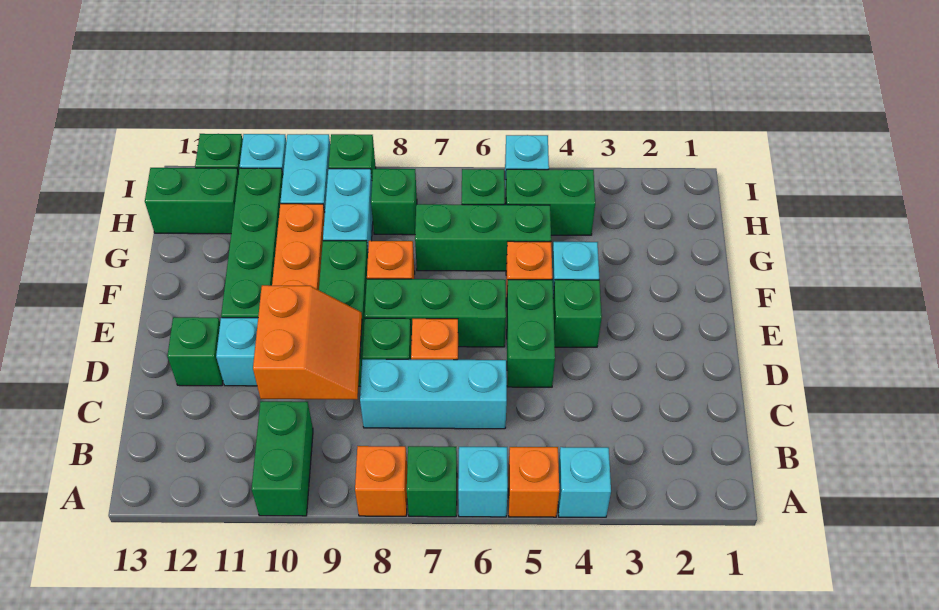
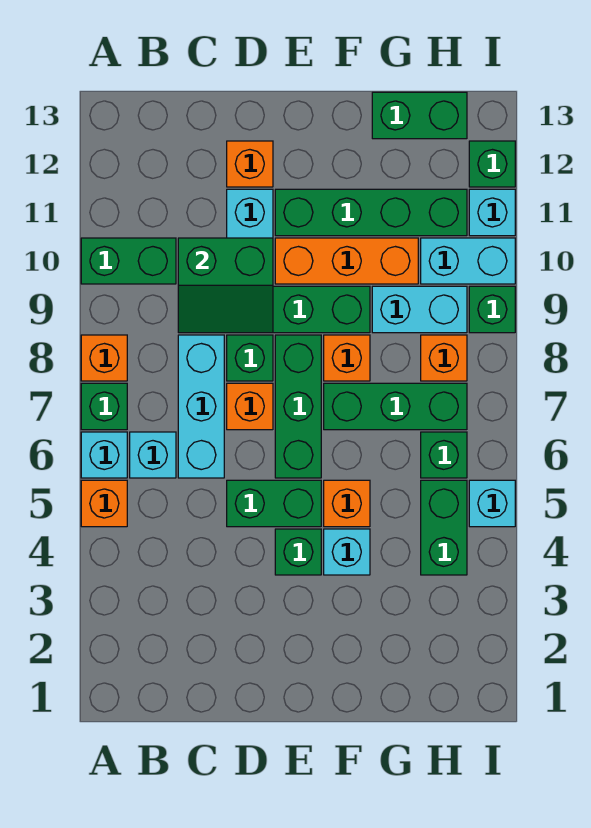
cyan brick A4 level 1 -> cyan brick B6 level 1
orange slope C9:D10 level 2 top 10 -> green slope C9:D10 level 2 top 10
green brick D12 level 1 -> orange brick D12 level 1
green brick G5:G7 level 1 -> green brick F7:H7 level 1
green brick H8 level 1 -> orange brick H8 level 1
green brick H12:H13 level 1 -> green brick G13:H13 level 1

